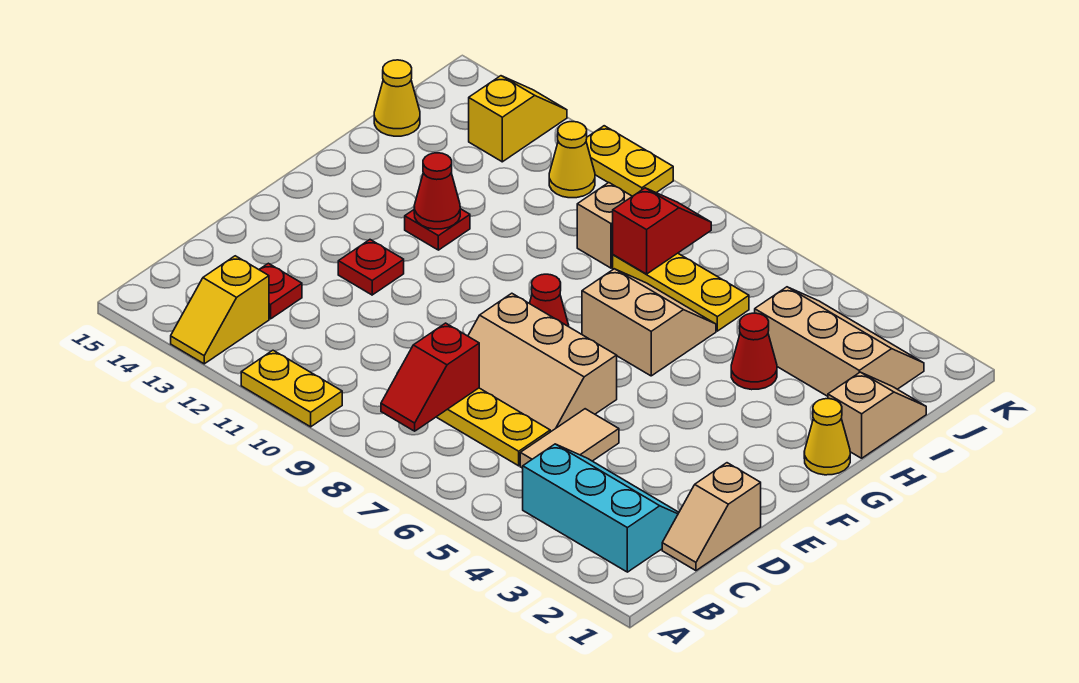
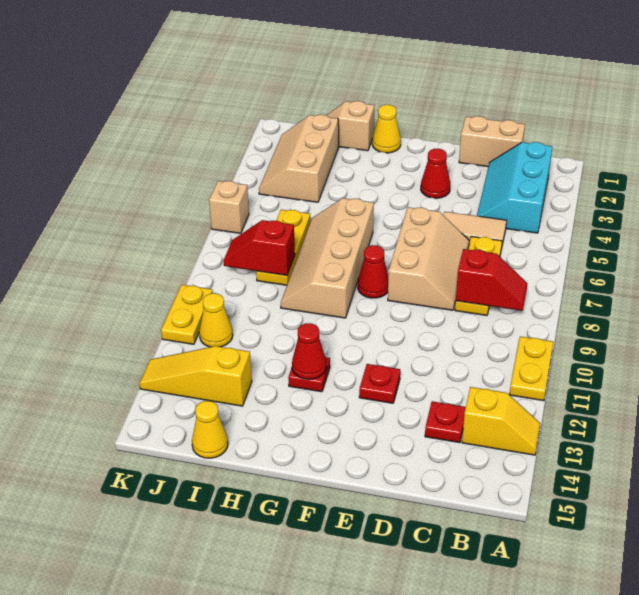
tan slope C1:D1 level 1 top D -> tan brick C1:D1 level 1
tan slope G6:H7 level 1 top G -> tan slope G6:H9 level 1 top G
red cone H4 level 1 -> red cone E3 level 1
tan brick I9 level 1 -> tan brick K6 level 1
yellow slope J13:K13 level 1 top J -> yellow slope I13:K13 level 1 top I

